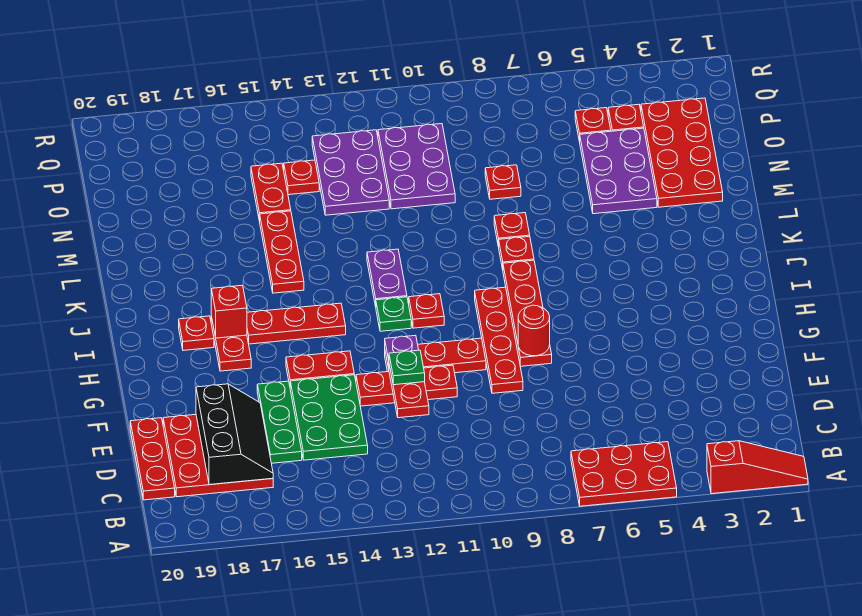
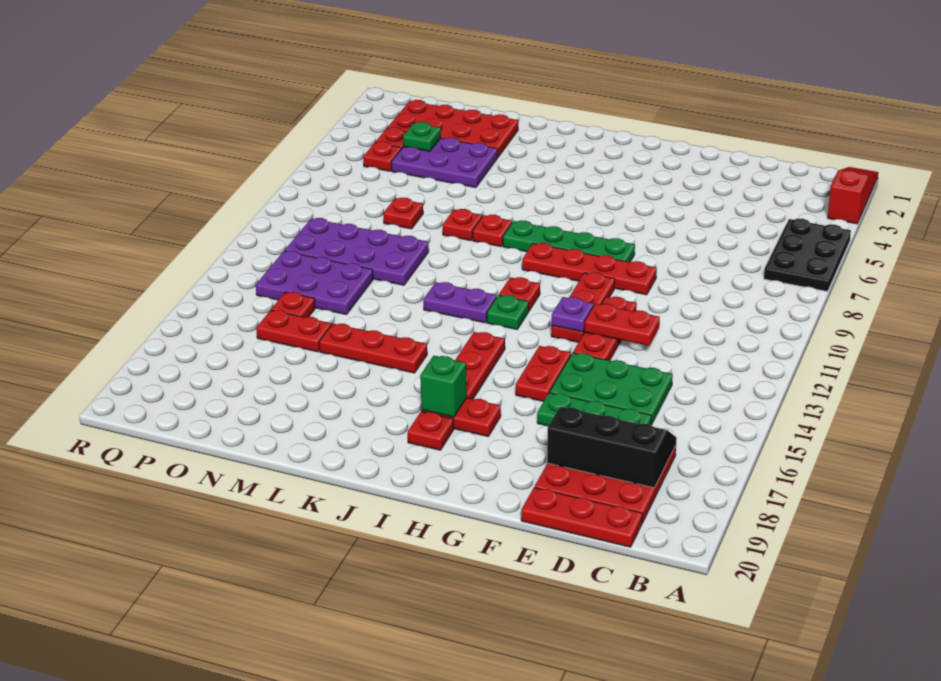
red plate A5:B7 level 1 -> black plate A5:B7 level 1
green plate F12 level 3 -> green plate O4 level 2
red plate G8:J8 level 1 -> green plate G8:J8 level 1
red round brick G8 level 2 -> none
red brick I17 level 2 -> green brick I17 level 2
purple plate N10:P11 level 1 -> purple plate M10:P11 level 1

